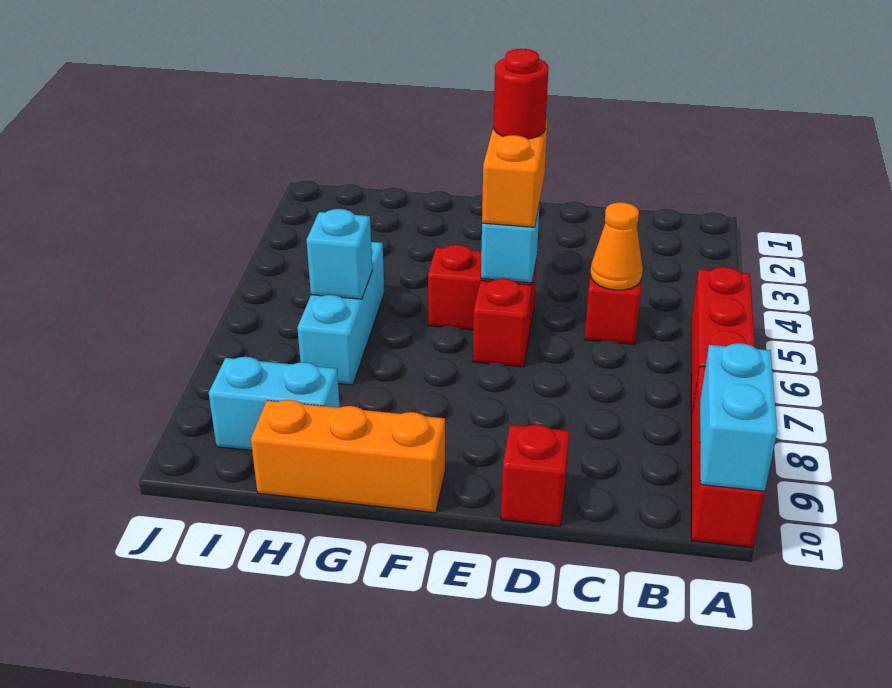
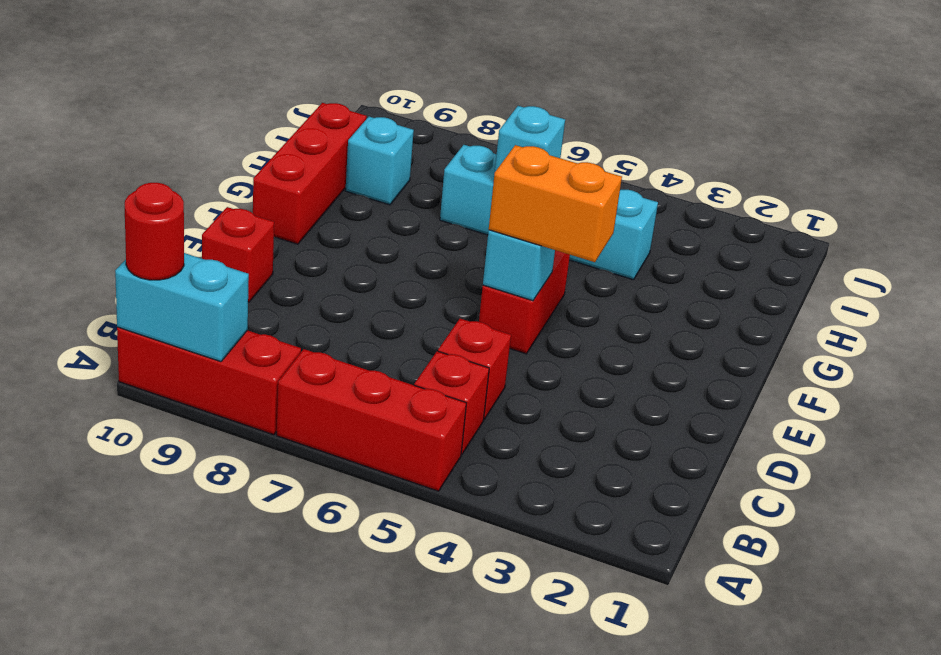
orange cone C5 level 2 -> none
red round brick E4 level 4 -> red round brick A10 level 3
red brick E6 level 1 -> red brick B5 level 1
orange brick F10:H10 level 1 -> red brick F10:H10 level 1
cyan brick H5:H7 level 1 -> cyan brick H4:H7 level 1
cyan brick H9:I9 level 1 -> cyan brick H9 level 1

